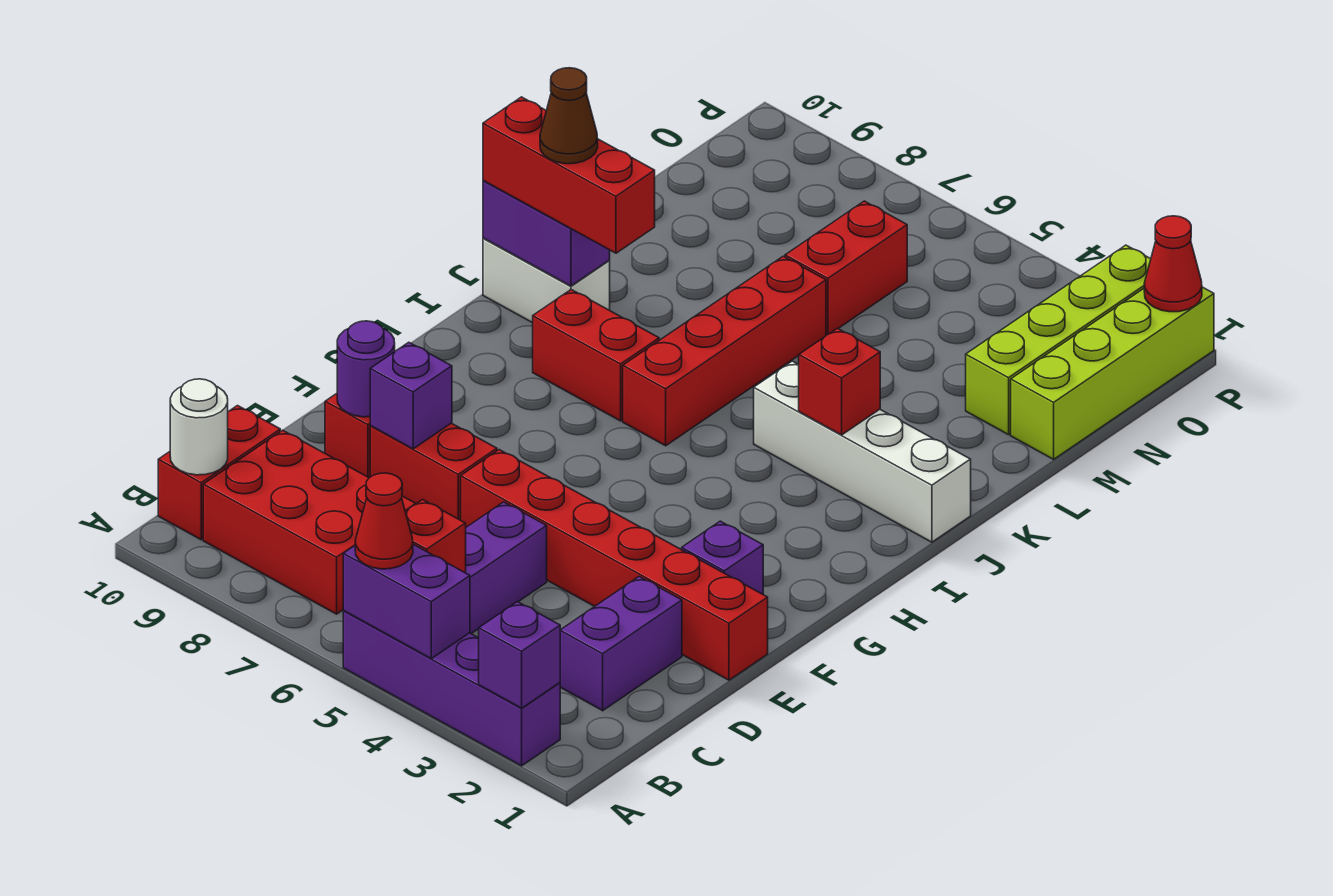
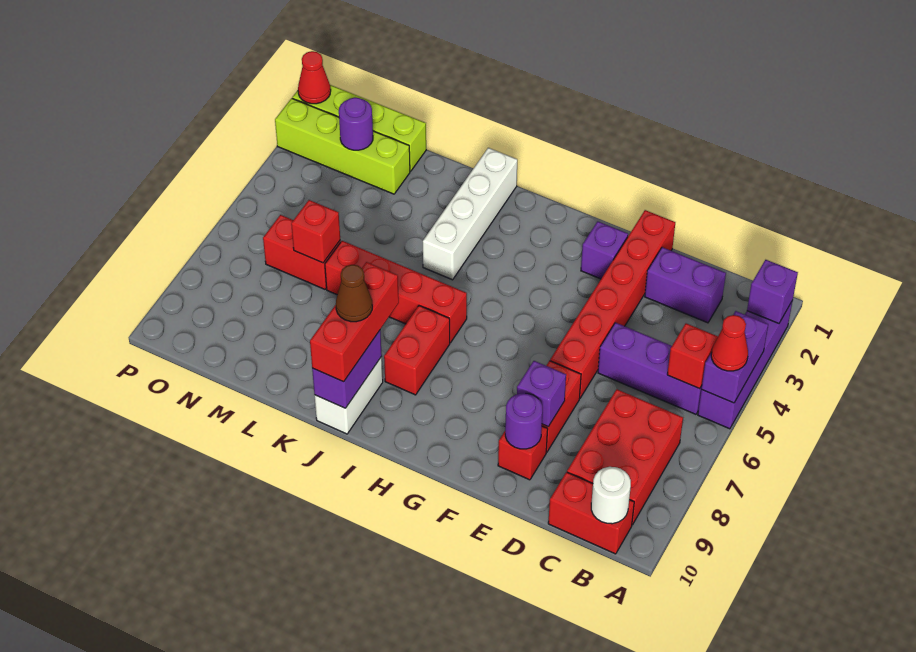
red brick J3 level 2 -> red brick M6 level 2
none -> purple round brick N2 level 2

